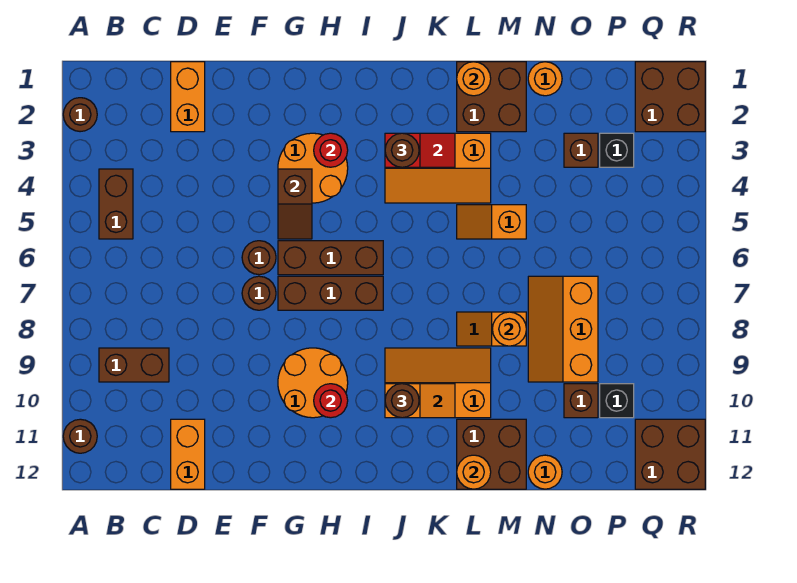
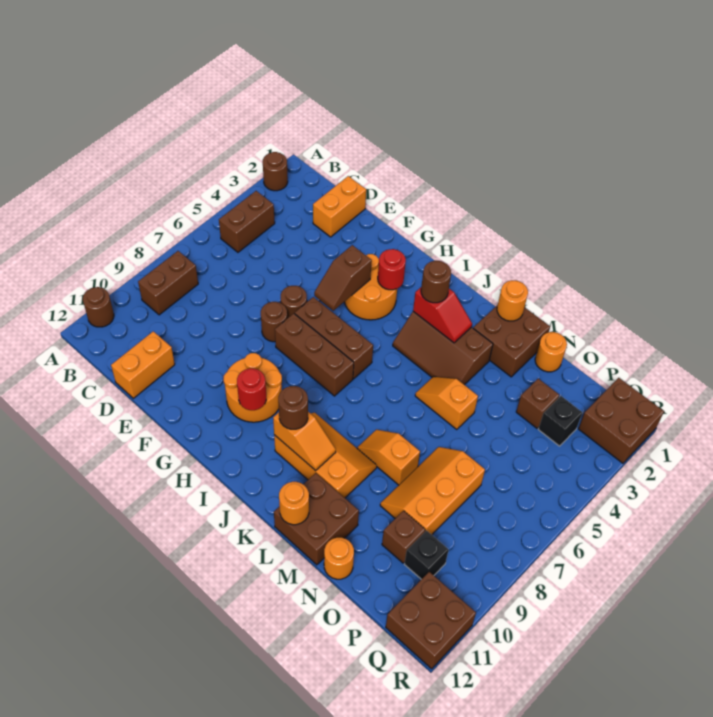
brown brick B9:C9 level 1 -> brown brick B8:B9 level 1
orange slope J3:L4 level 1 top 3 -> brown slope J3:L4 level 1 top 3
orange round brick M8 level 2 -> none

